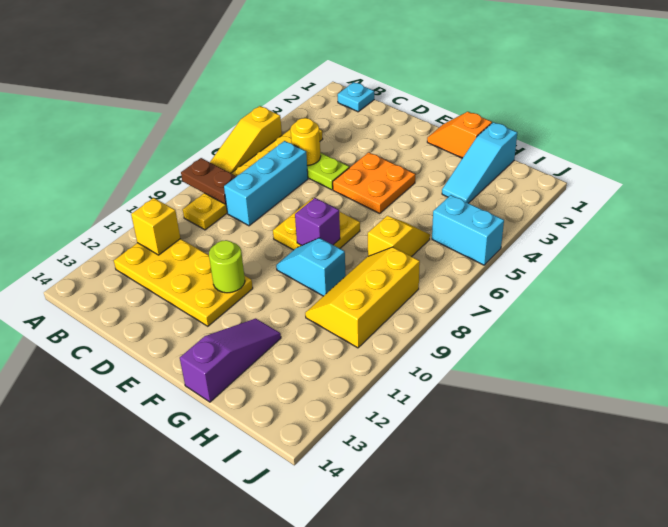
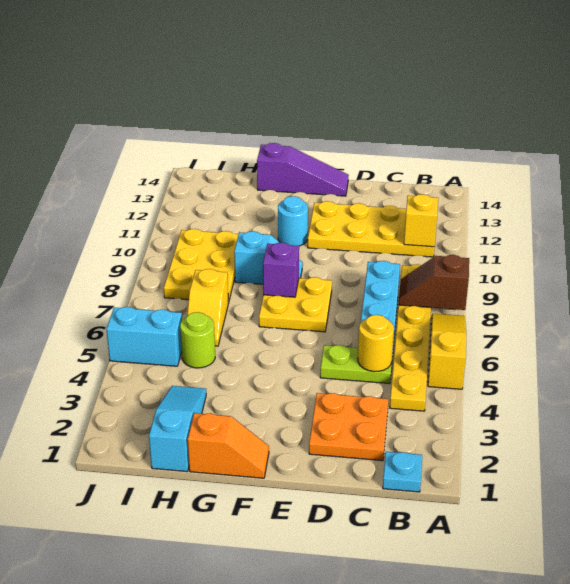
brown plate A8:B8 level 2 -> brown slope A8:B8 level 2 top A
orange plate E4:F5 level 1 -> orange plate C2:D3 level 1
lime round brick E11 level 2 -> lime round brick H5 level 1
none -> cyan round brick F11 level 1
purple slope G12:G14 level 1 top 14 -> purple slope E14:G14 level 1 top G
yellow slope H8:I10 level 1 top I -> yellow plate H8:I10 level 1

